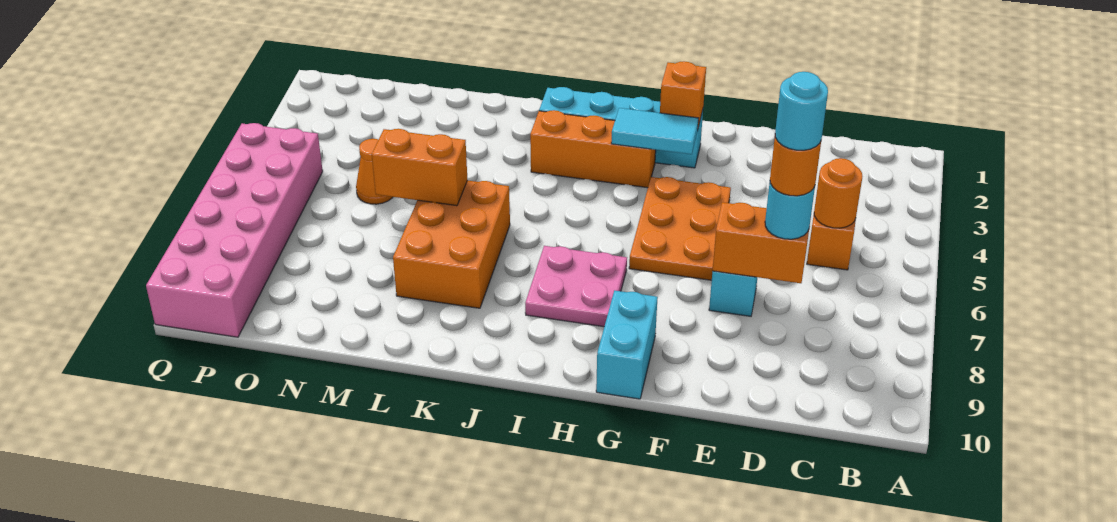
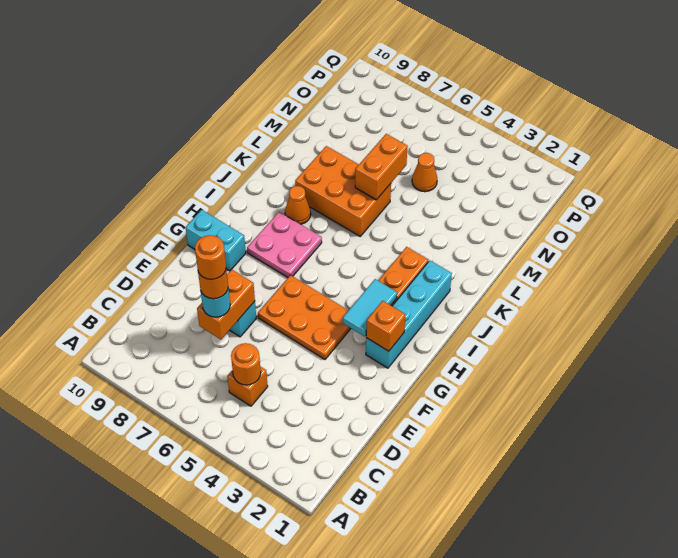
cyan round brick D7 level 5 -> orange round brick D7 level 5
none -> orange cone J8 level 1
pink brick P5:Q10 level 1 -> none

